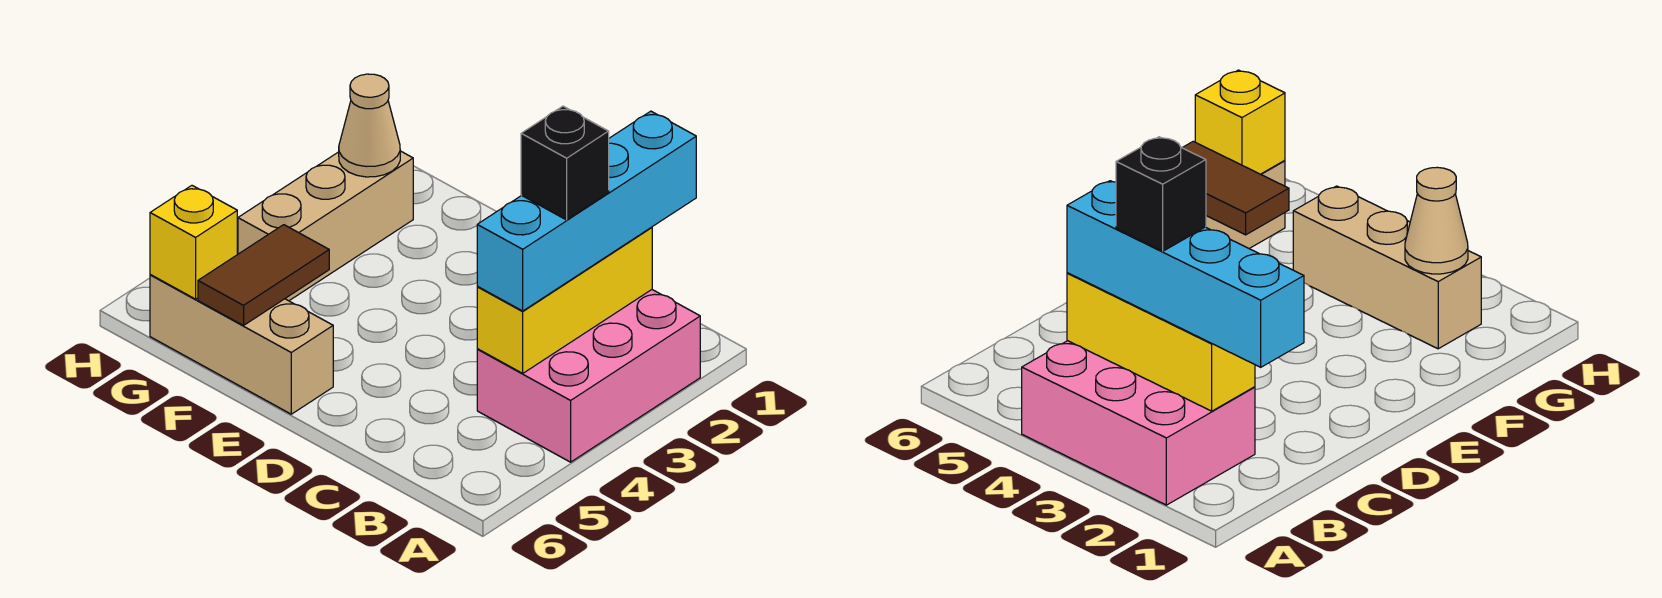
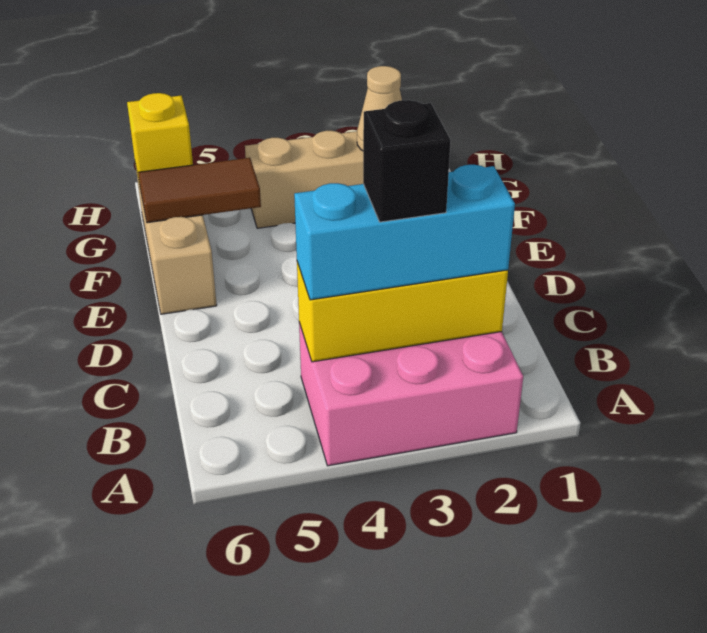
cyan brick B1:B4 level 3 -> cyan brick B2:B4 level 3

